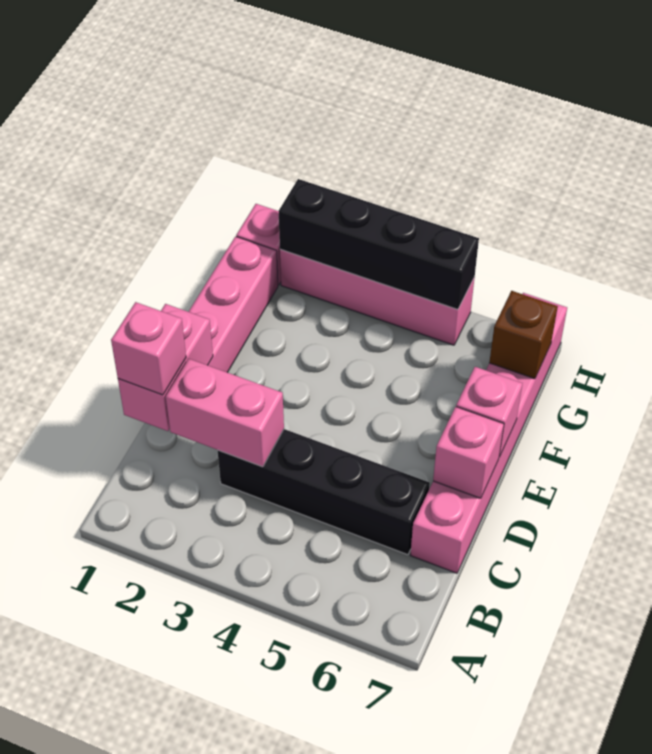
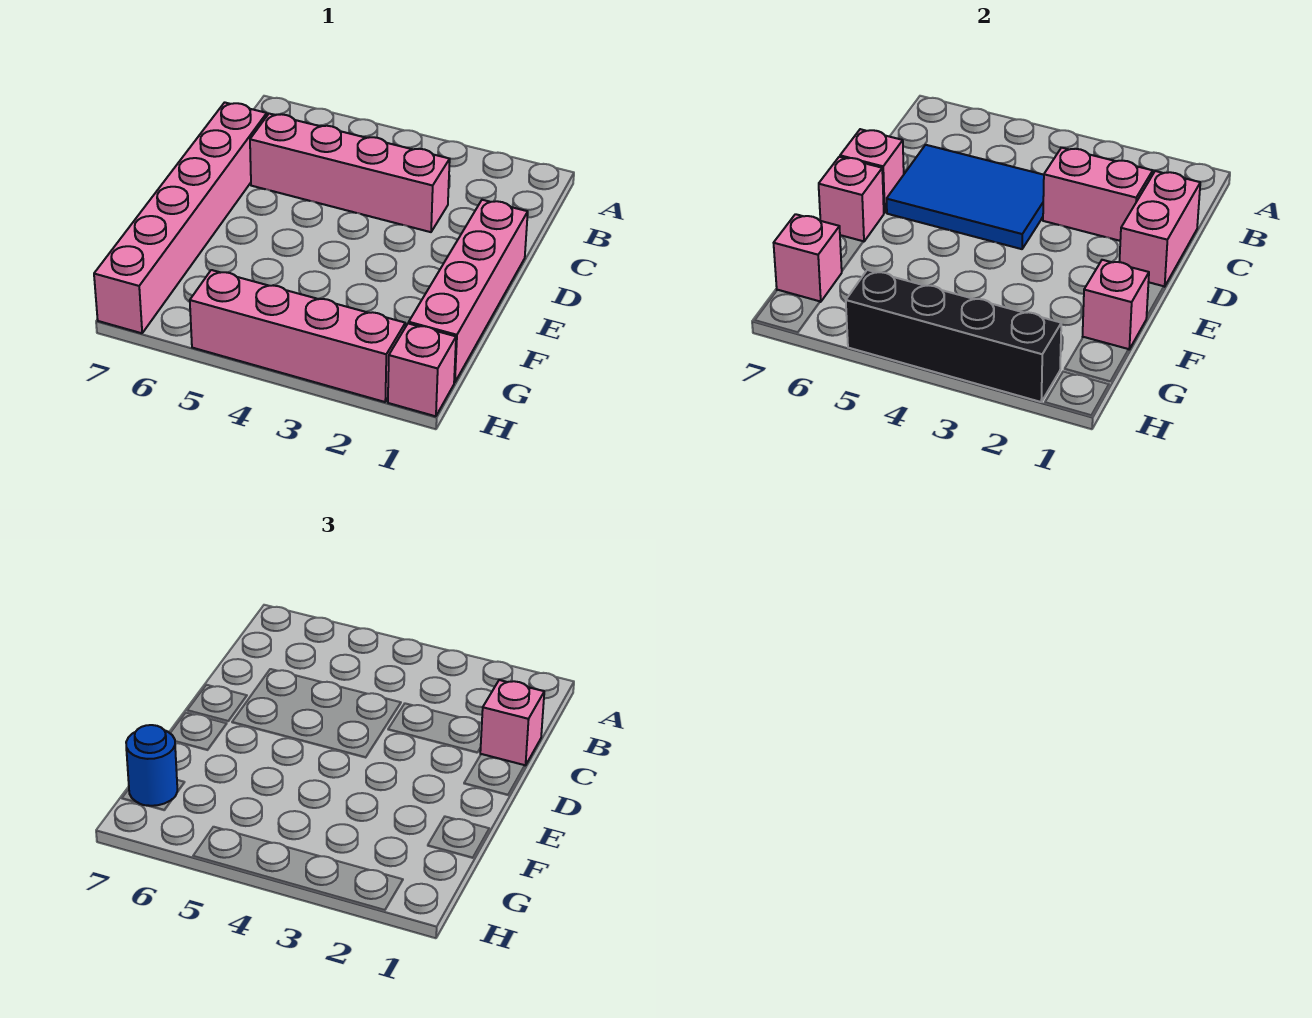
black brick C3:C6 level 1 -> pink brick C3:C6 level 1
none -> blue tile C4:D6 level 2
none -> pink brick F1 level 2
brown brick G7 level 2 -> pink brick G7 level 2
none -> blue round brick G7 level 3

